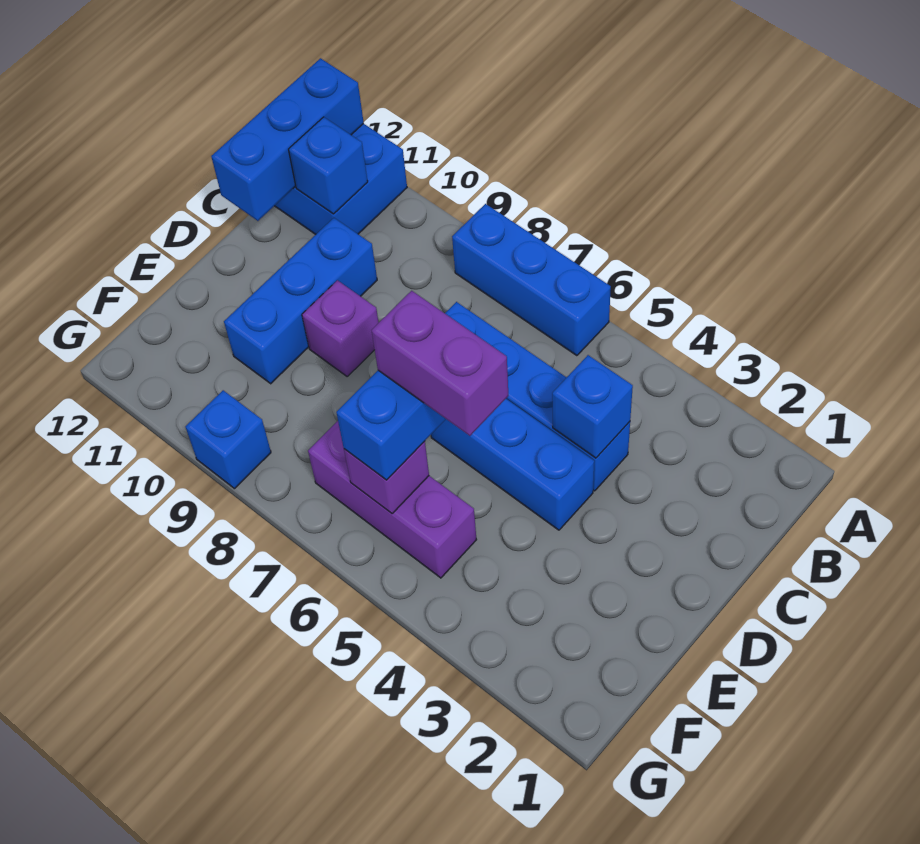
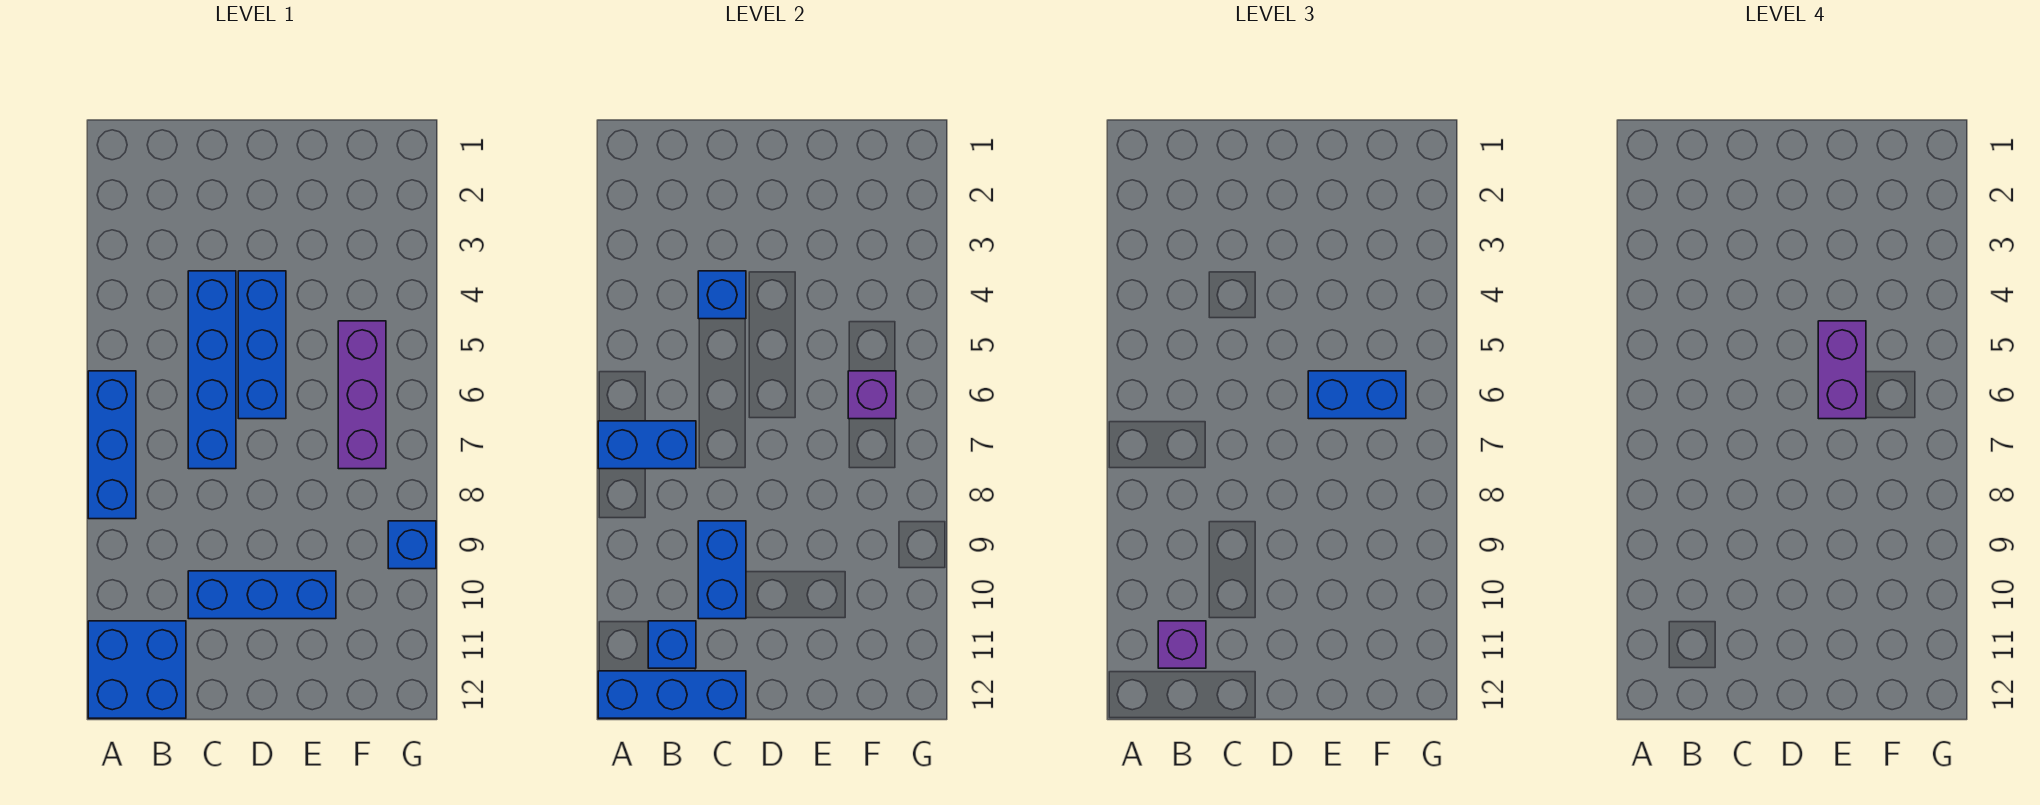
none -> blue brick A7:B7 level 2
none -> blue brick C9:C10 level 2
purple brick D9 level 1 -> purple brick B11 level 3

